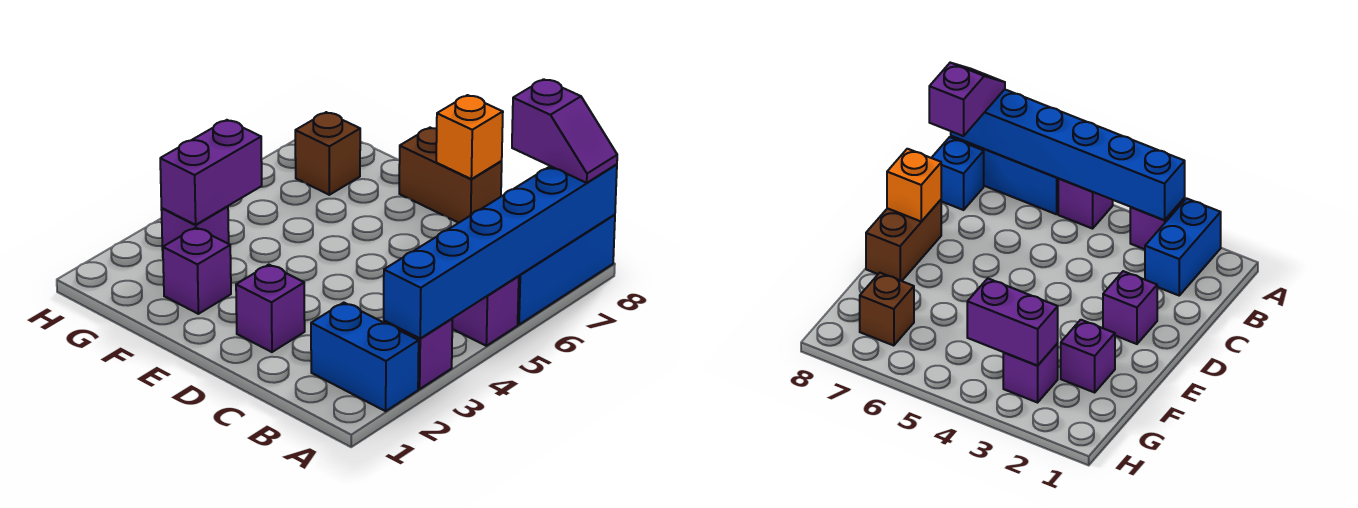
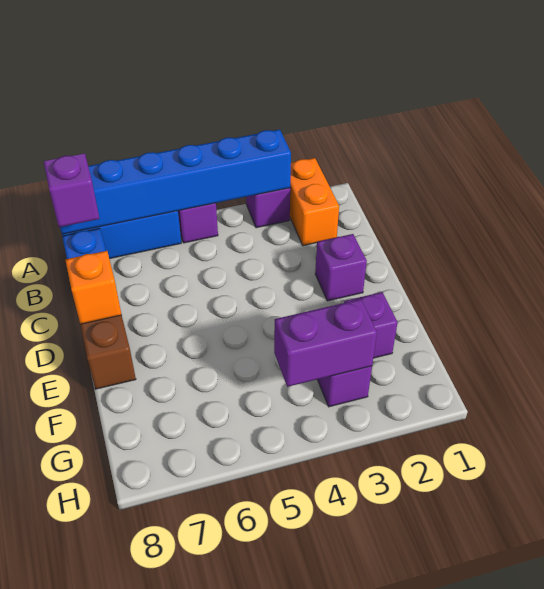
blue brick A2:B2 level 1 -> orange brick A2:B2 level 1
brown brick G7 level 1 -> none

